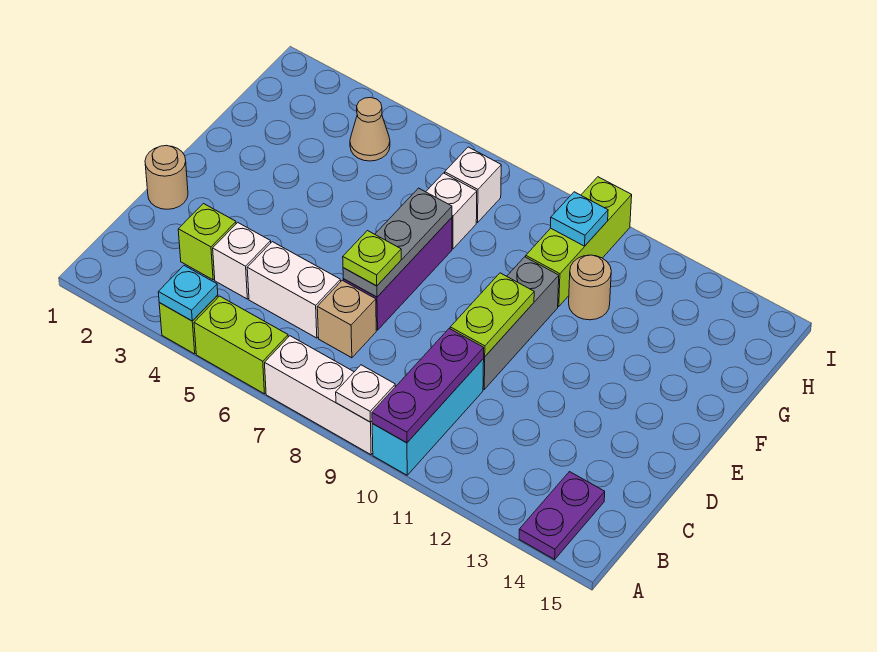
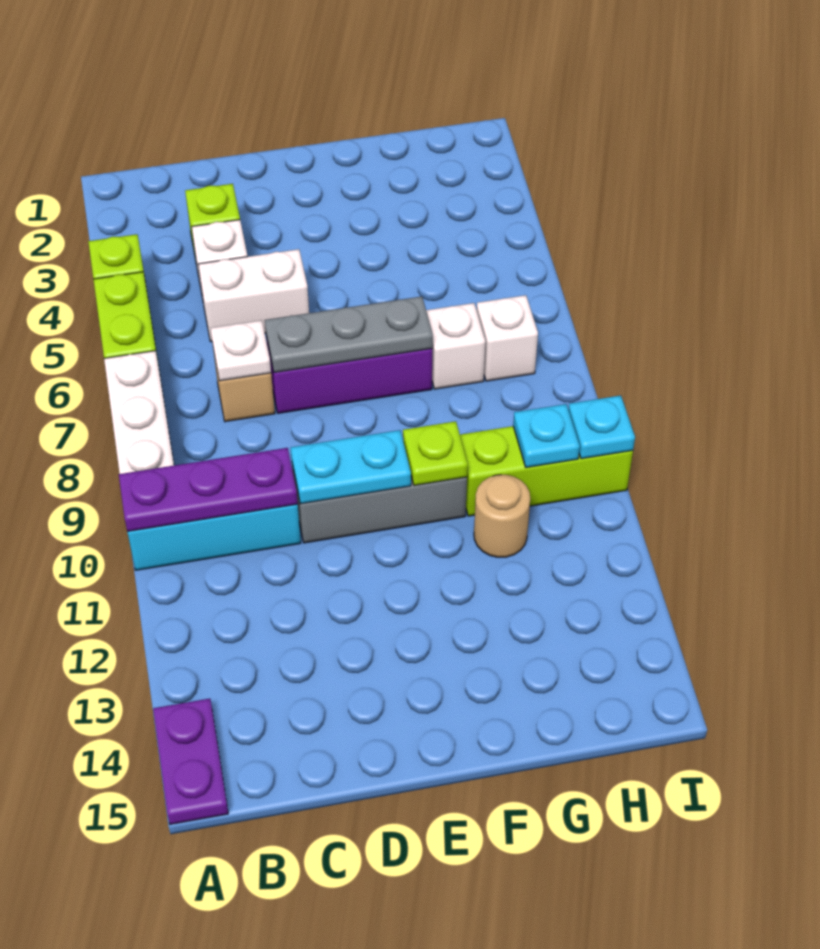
cyan plate A4 level 2 -> cyan plate I10 level 2
white plate A9 level 2 -> white plate C7 level 2
purple plate A14:B14 level 1 -> purple plate A14:A15 level 1
white brick C5:C6 level 1 -> white brick C5:D5 level 1
tan round brick D1 level 1 -> none
lime plate D7 level 3 -> lime plate F10 level 2
lime plate D10:E10 level 2 -> cyan plate D10:E10 level 2
tan cone H4 level 1 -> none

